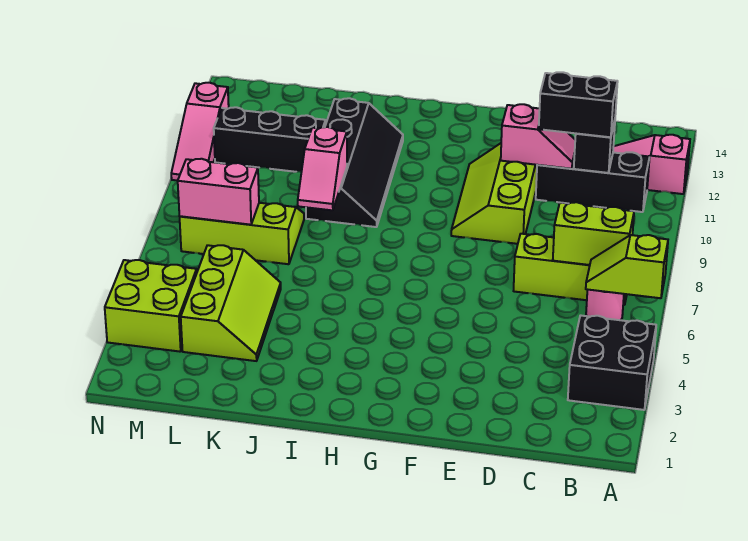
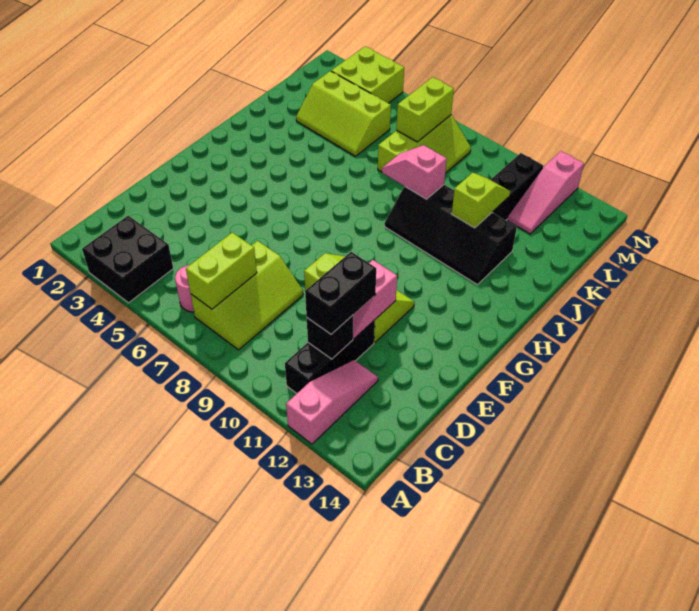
lime slope A6:B6 level 2 top A -> lime slope J11:K11 level 2 top J
pink brick L7:M7 level 2 -> lime brick L7:M7 level 2
pink slope N10:N12 level 1 top 12 -> pink slope L12:N12 level 1 top N

